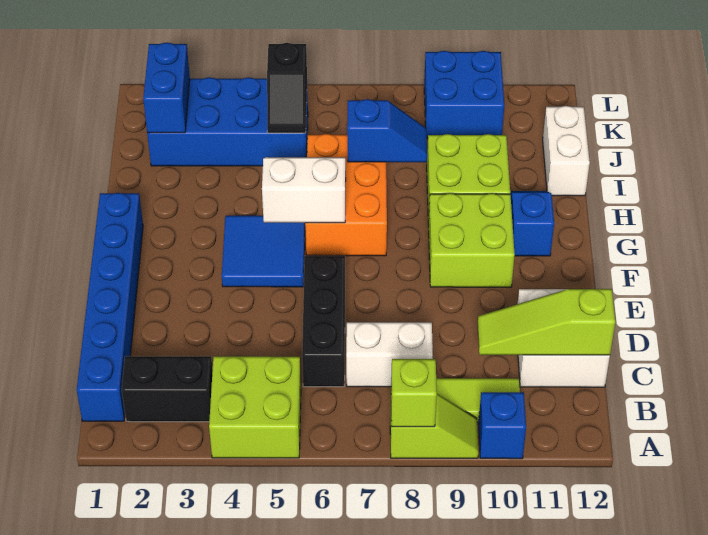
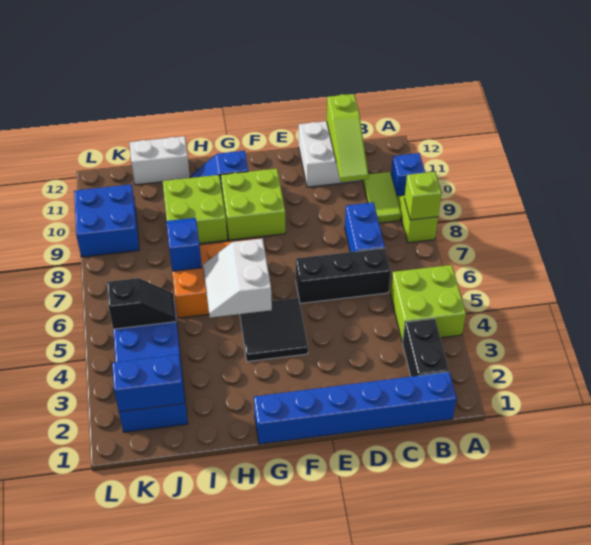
white brick C7:C8 level 1 -> blue brick C7:C8 level 1
blue tile F4:G5 level 1 -> black tile F4:G5 level 1

